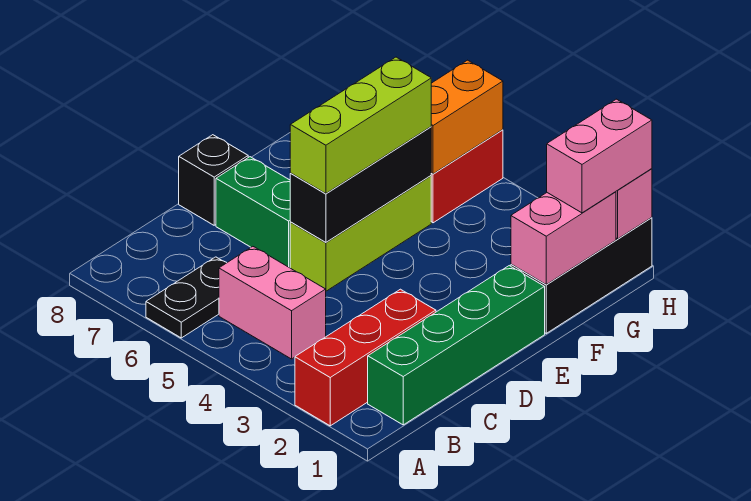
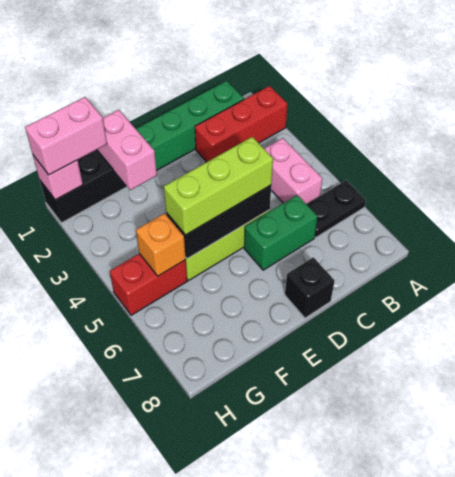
green brick D6:D7 level 1 -> green brick C6:D6 level 1
pink brick F1:G1 level 2 -> pink brick F1:F2 level 2
orange brick G5:H5 level 2 -> orange brick G5 level 2

